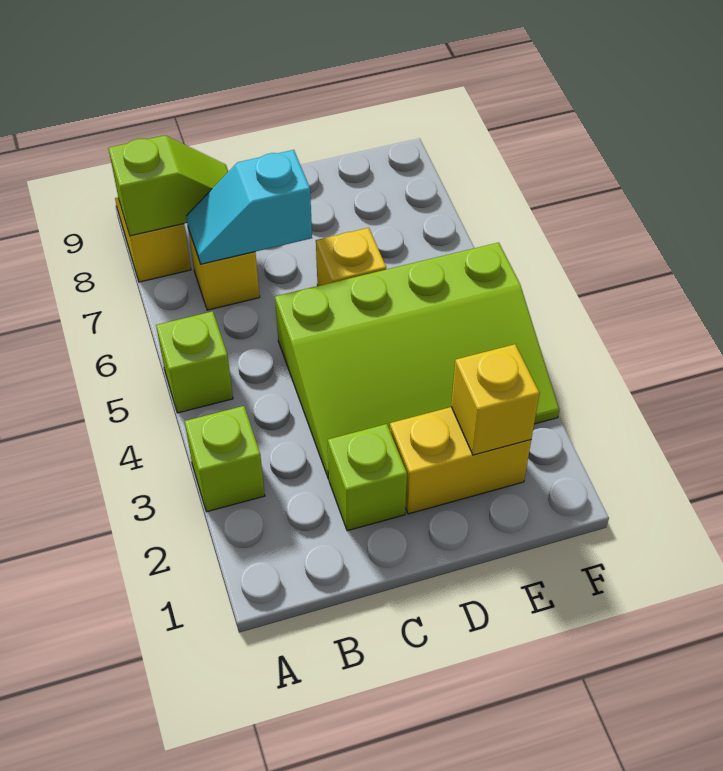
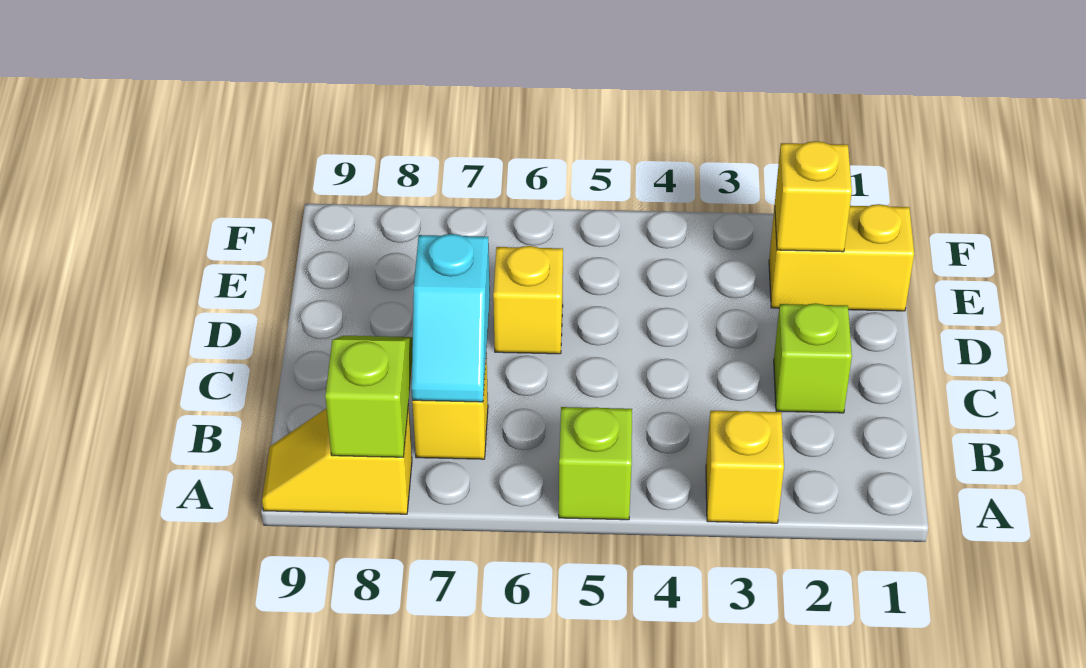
lime brick A3 level 1 -> yellow brick A3 level 1
lime slope C3:F5 level 1 top 5 -> none
yellow brick D2:E2 level 1 -> yellow brick E1:E2 level 1

